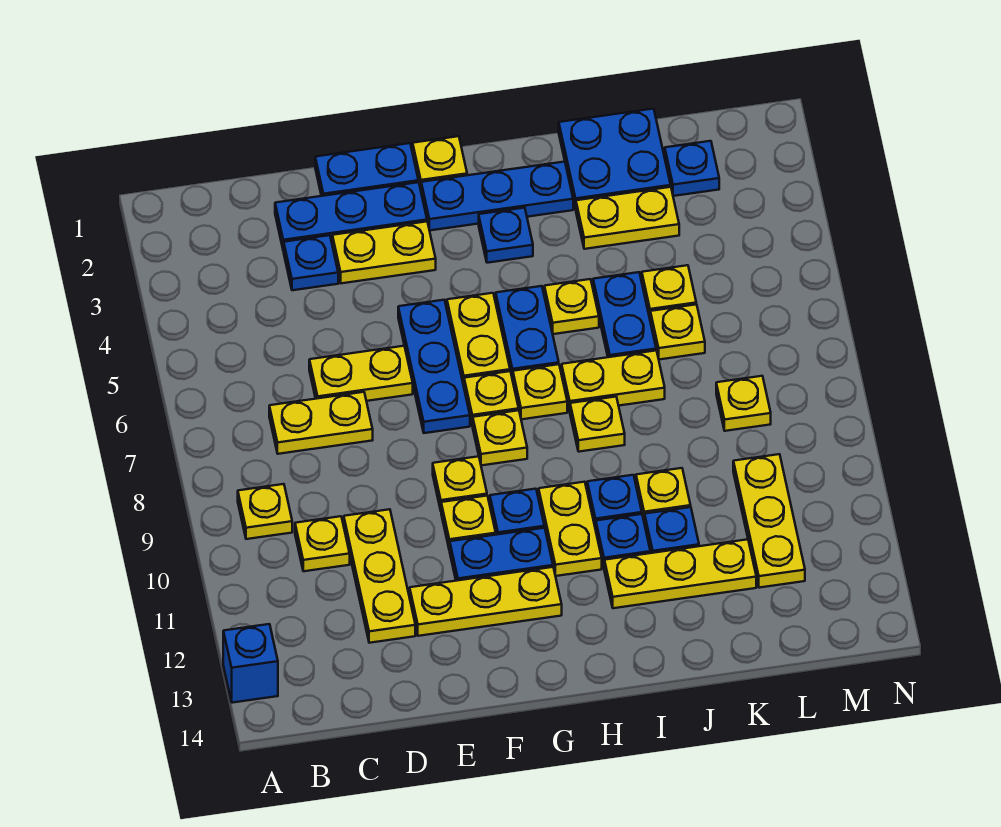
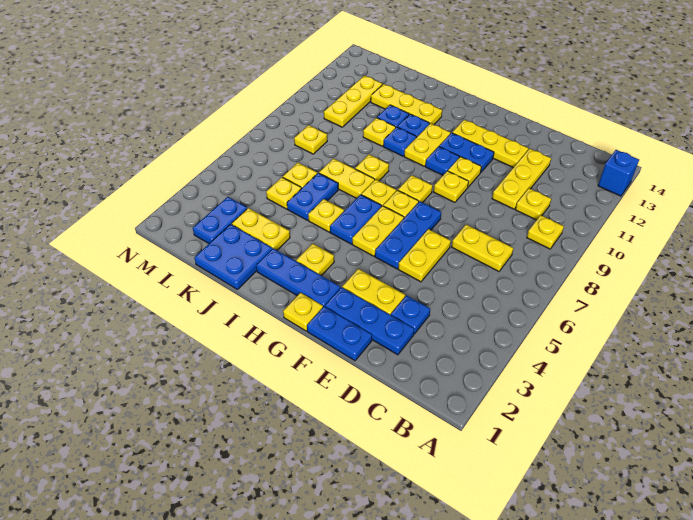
yellow plate D6:E6 level 1 -> yellow plate E5:E6 level 1
blue plate H3 level 1 -> yellow plate H3 level 1
blue plate L2 level 1 -> blue plate L2:L3 level 1

